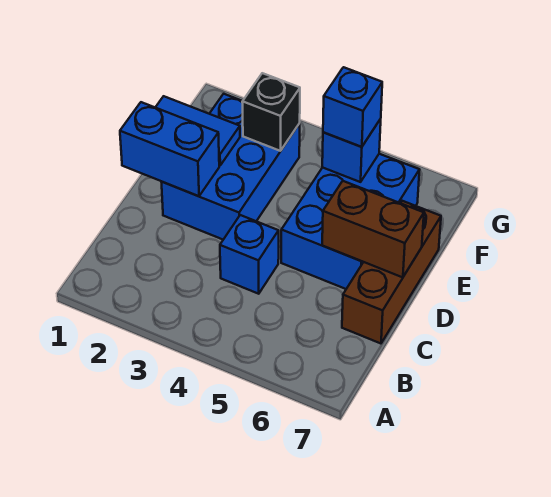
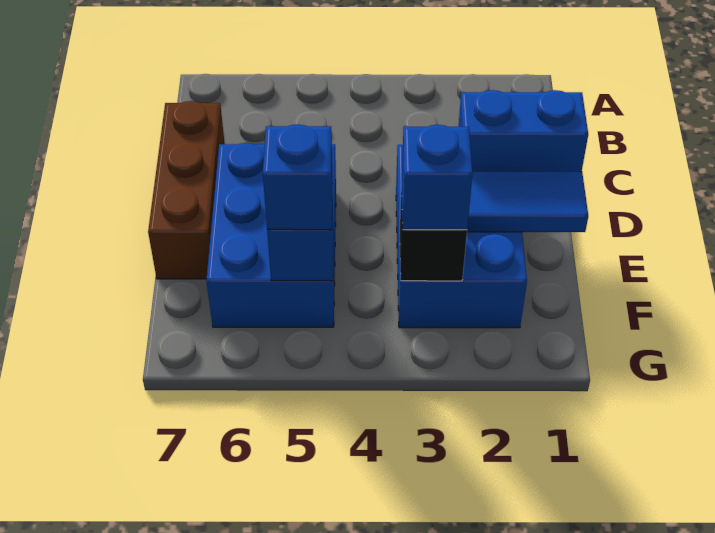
blue brick C4 level 1 -> blue brick F3 level 3
brown brick D6:D7 level 2 -> none

